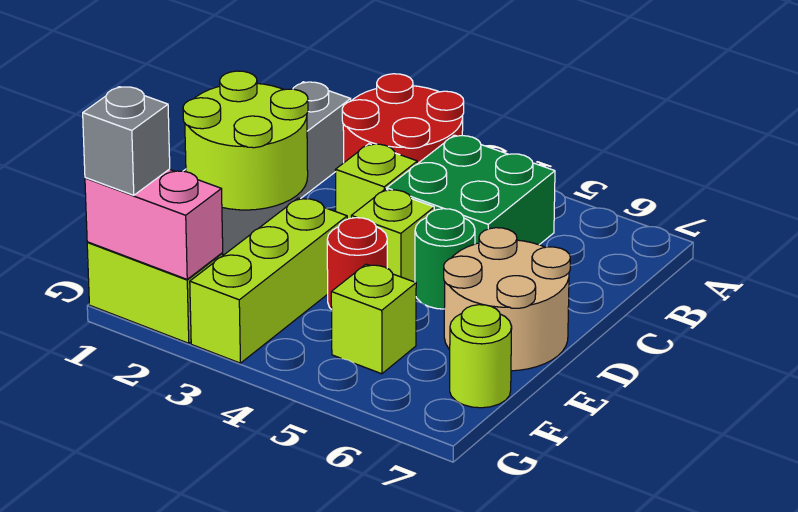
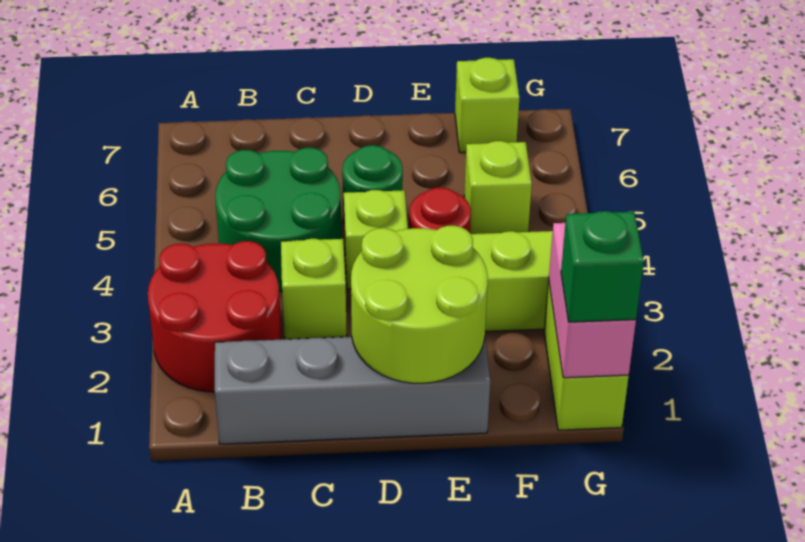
green brick B4:C5 level 1 -> green round brick B4:C5 level 1
tan round brick D6:E7 level 1 -> none
lime round brick F7 level 1 -> lime brick F7 level 1
grey brick G1 level 3 -> green brick G1 level 3

